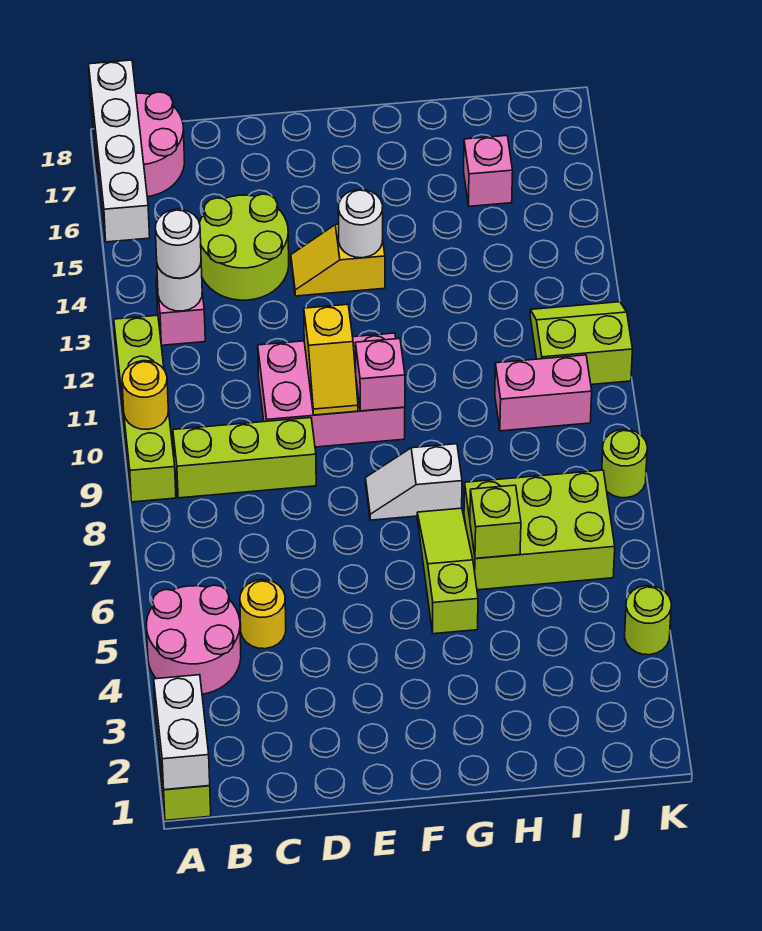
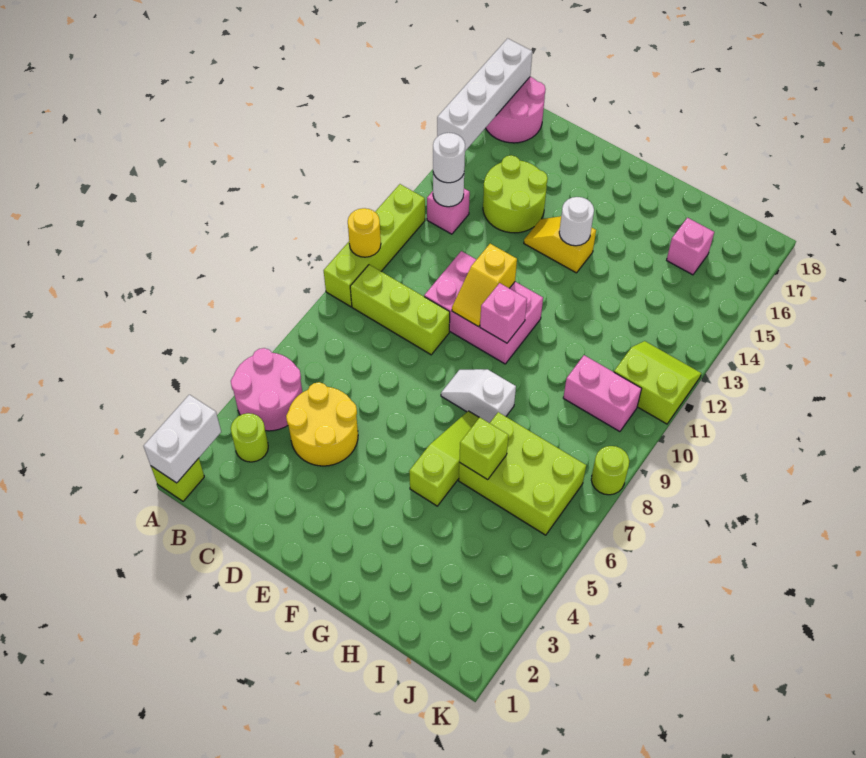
yellow round brick C5 level 1 -> yellow round brick C4:D5 level 1
lime round brick K4 level 1 -> lime round brick B3 level 1

